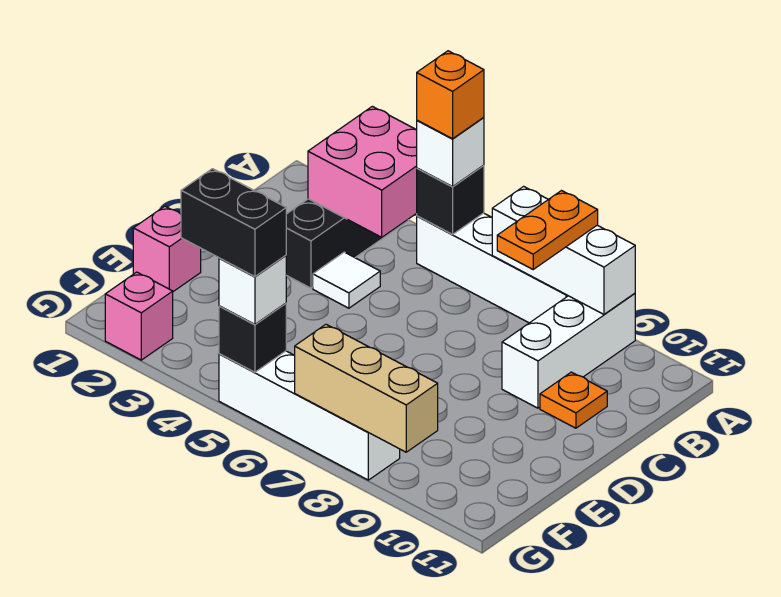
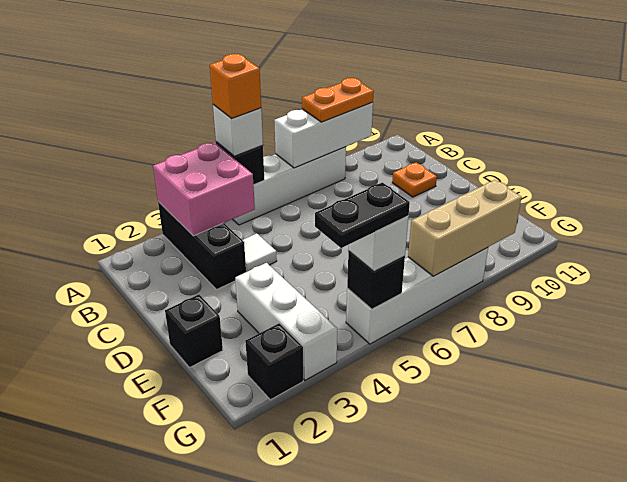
orange plate A8:B8 level 3 -> orange plate A8:A9 level 3
white brick A9:C9 level 1 -> white brick E3:G3 level 1
pink brick E1 level 1 -> black brick E1 level 1
pink brick G2 level 1 -> black brick G2 level 1
black brick G4:G5 level 4 -> black plate G4:G5 level 4

